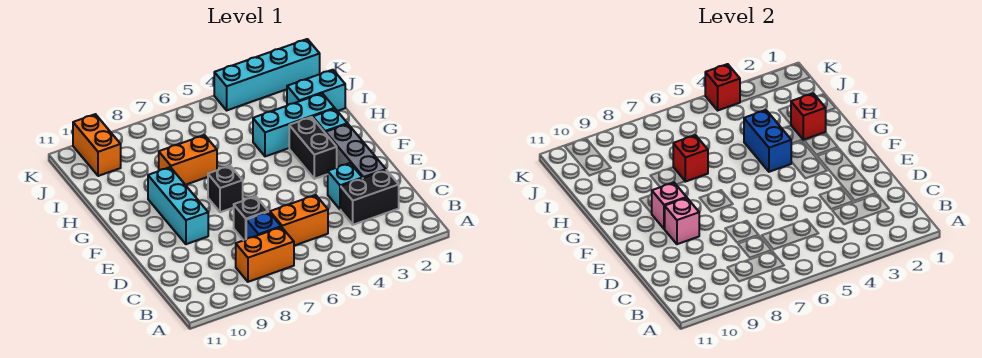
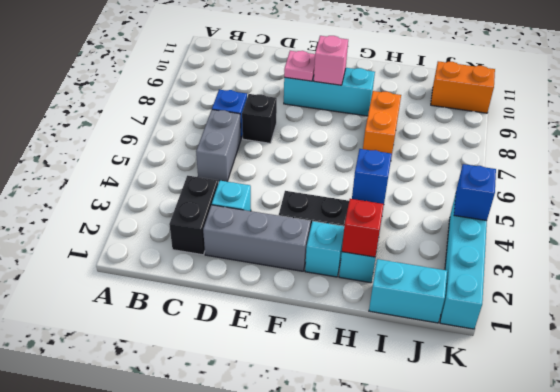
orange brick B7:B8 level 1 -> none
orange brick C5:C6 level 1 -> grey brick C5:C6 level 1
pink brick E9 level 2 -> pink plate E9 level 2
black brick F7 level 1 -> none
blue brick G4:H4 level 2 -> blue brick H4 level 2
red brick H7 level 2 -> none
cyan brick I1:I2 level 1 -> cyan brick I1:J1 level 1
red brick K4 level 2 -> blue brick K4 level 2

